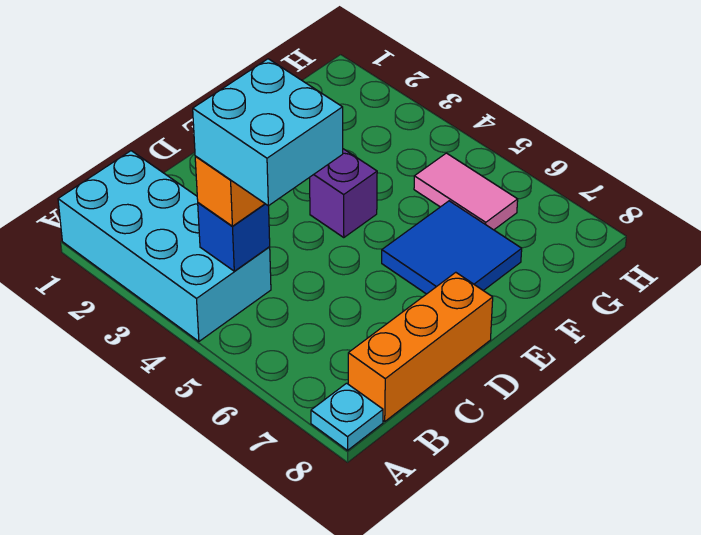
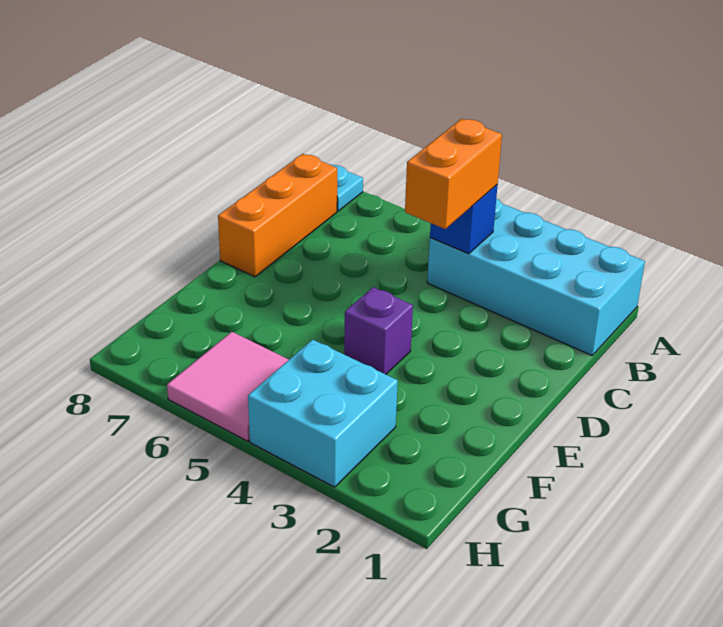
cyan brick B4:C5 level 4 -> cyan brick G3:H4 level 1
blue tile E6:F7 level 1 -> none
pink tile G5:G6 level 1 -> pink tile G5:H6 level 1

